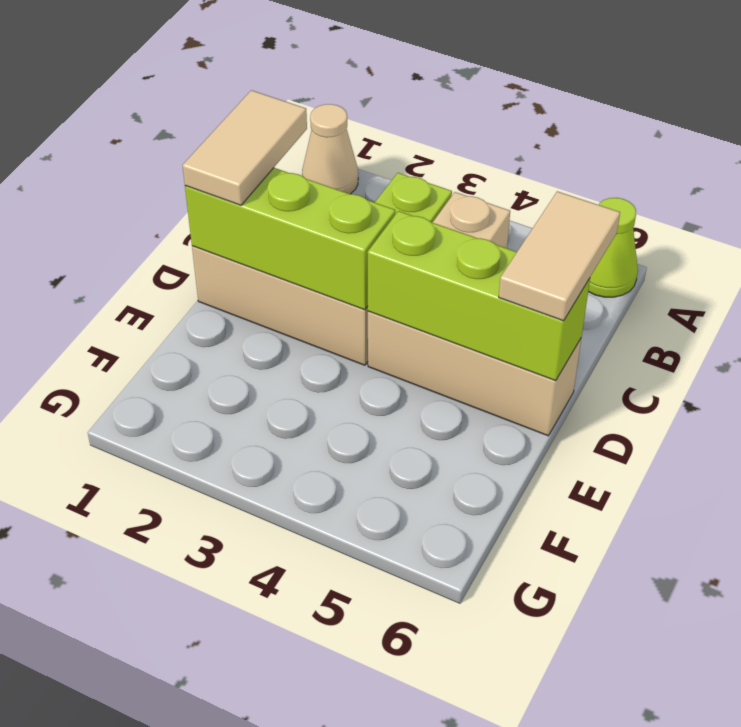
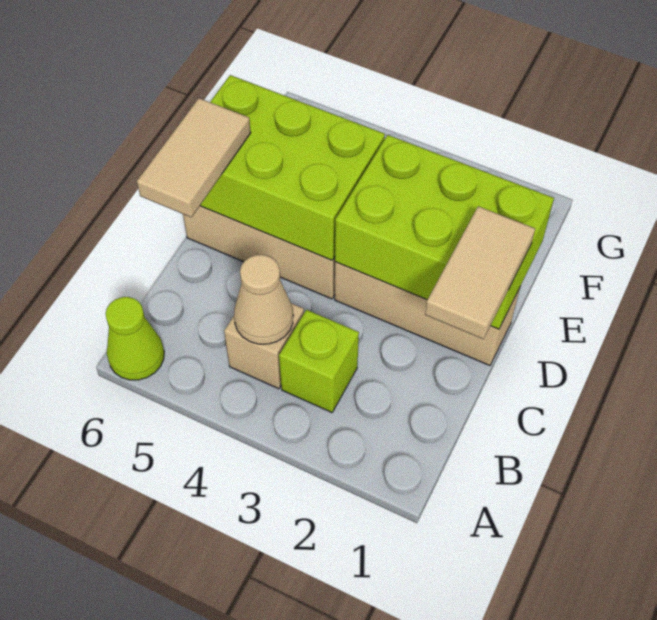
tan cone A1 level 1 -> tan cone B4 level 2
lime brick D1:D3 level 2 -> lime brick D1:E3 level 2
lime brick D4:D6 level 2 -> lime brick D4:E6 level 2

